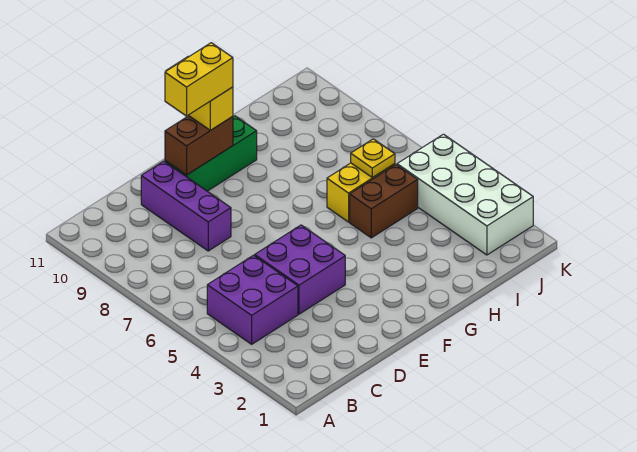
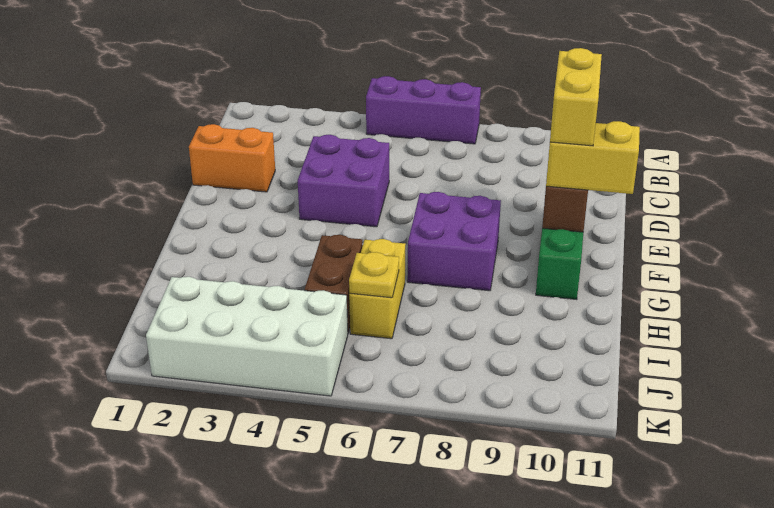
purple brick B4:C5 level 1 -> purple brick F7:G8 level 1
none -> orange brick D1:D2 level 1
purple brick D8:D10 level 1 -> purple brick A5:A7 level 1

